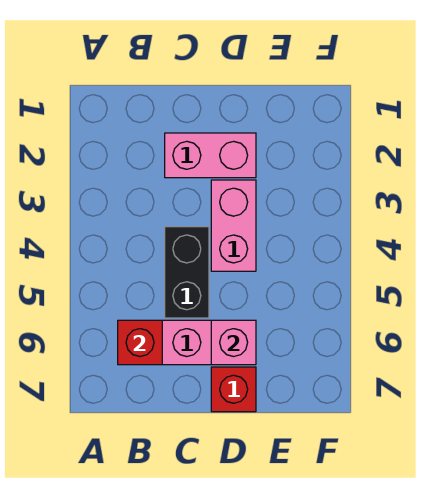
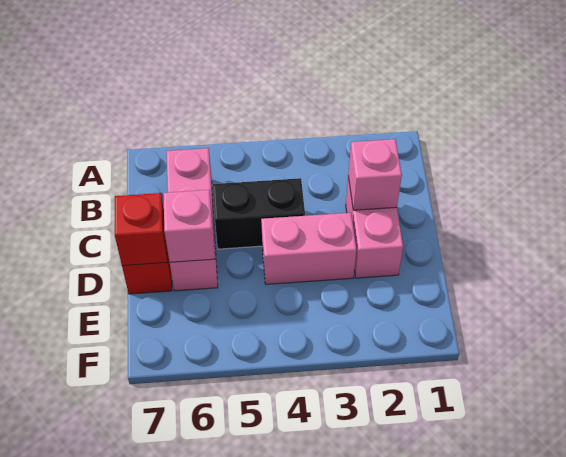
red brick B6 level 2 -> red brick D7 level 2
none -> pink brick C2 level 2

